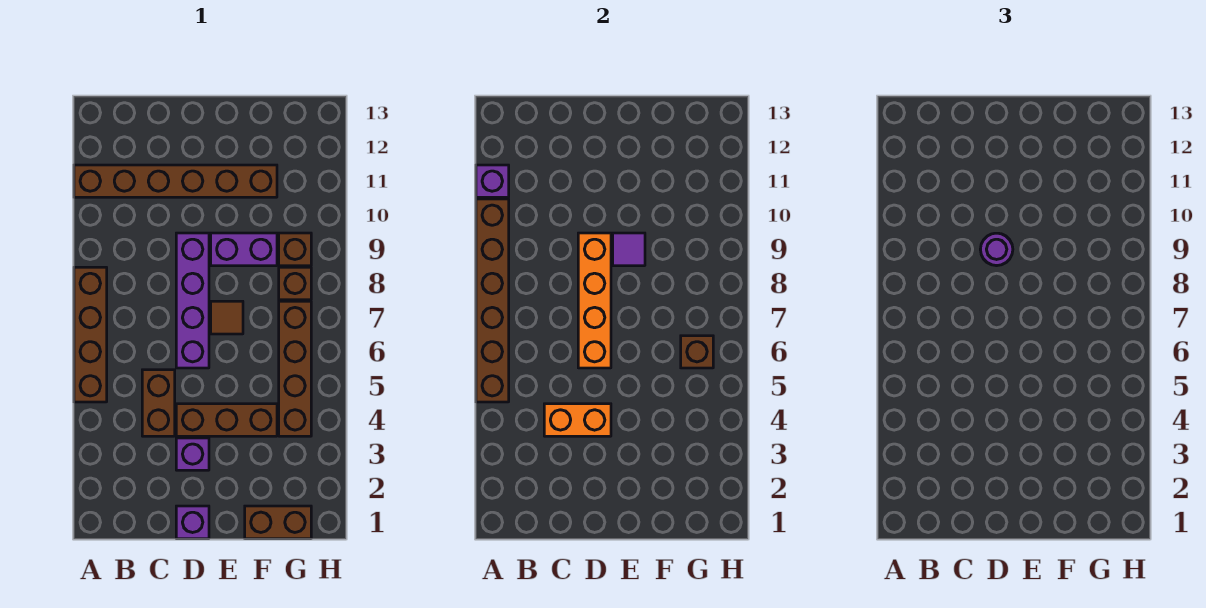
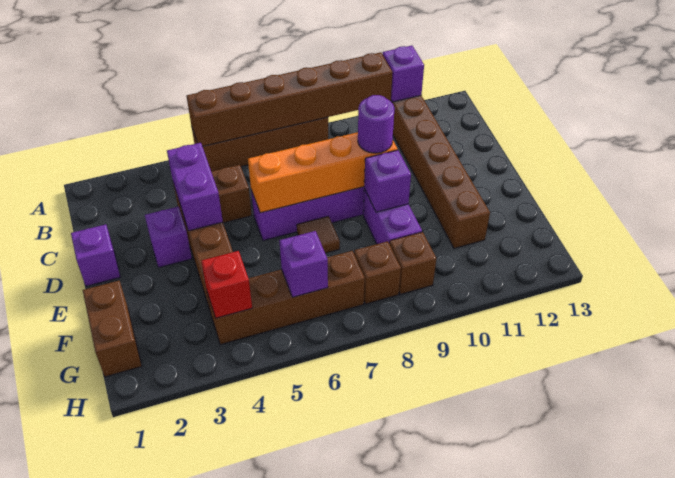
orange brick C4:D4 level 2 -> purple brick C4:D4 level 2
purple tile E9 level 2 -> purple brick E9 level 2
none -> red brick G4 level 2
brown brick G6 level 2 -> purple brick G6 level 2

